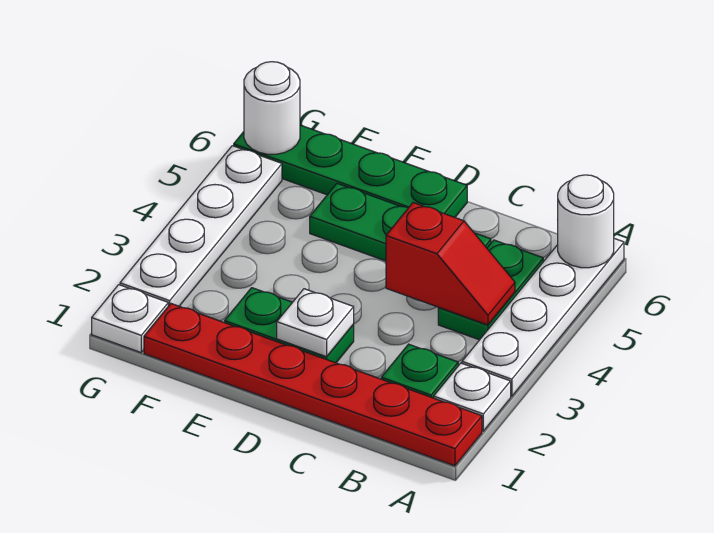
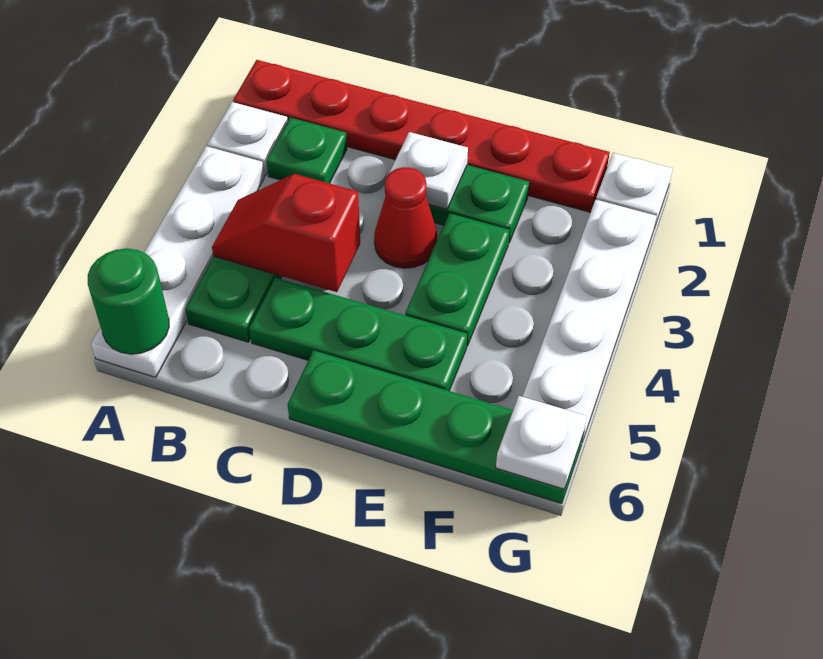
white round brick A6 level 2 -> green round brick A6 level 2
none -> red cone D3 level 1
none -> green plate E3:E4 level 1
white round brick G6 level 2 -> white plate G6 level 2

